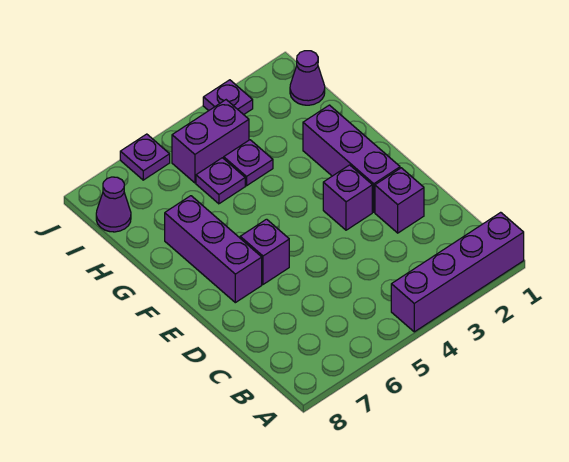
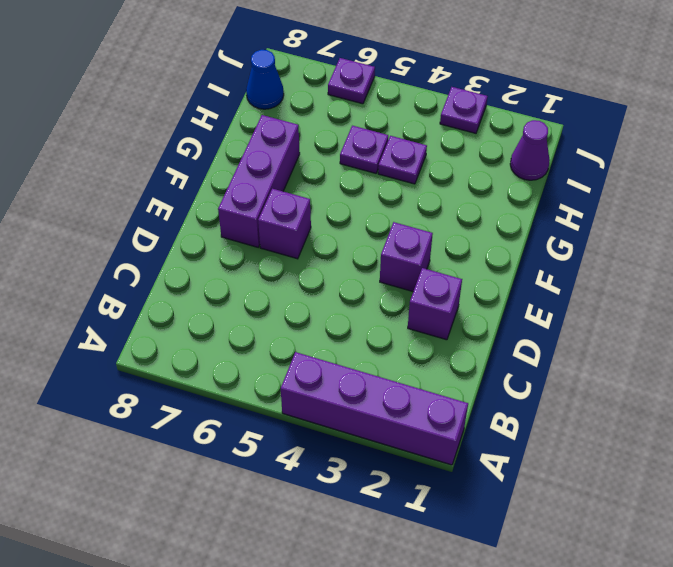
purple brick E2:G2 level 1 -> none
purple brick I4:I5 level 1 -> none
purple cone I8 level 1 -> blue cone I8 level 1

